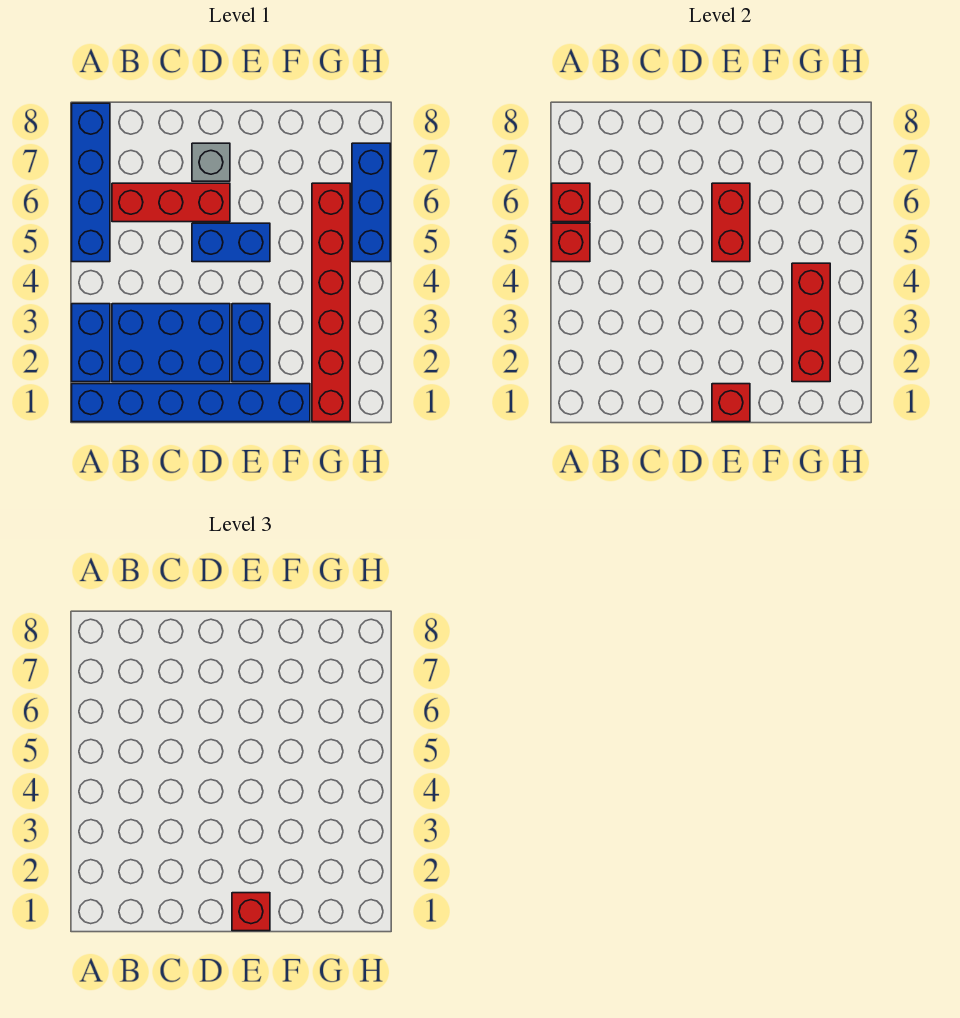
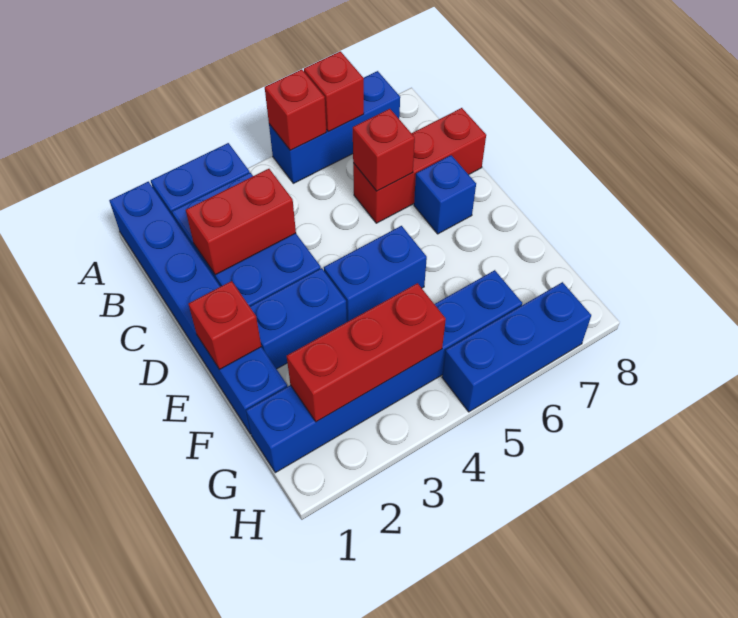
blue brick A5:A8 level 1 -> blue brick A5:A7 level 1
red brick B6:D6 level 1 -> red brick C6:C8 level 1
blue brick D5:E5 level 1 -> blue brick E4:E5 level 1
grey brick D7 level 1 -> blue brick D7 level 1
red brick E1 level 3 -> red brick C6 level 2
red brick E5:E6 level 2 -> red brick C2:C3 level 2
red brick G1:G6 level 1 -> blue brick G1:G6 level 1

